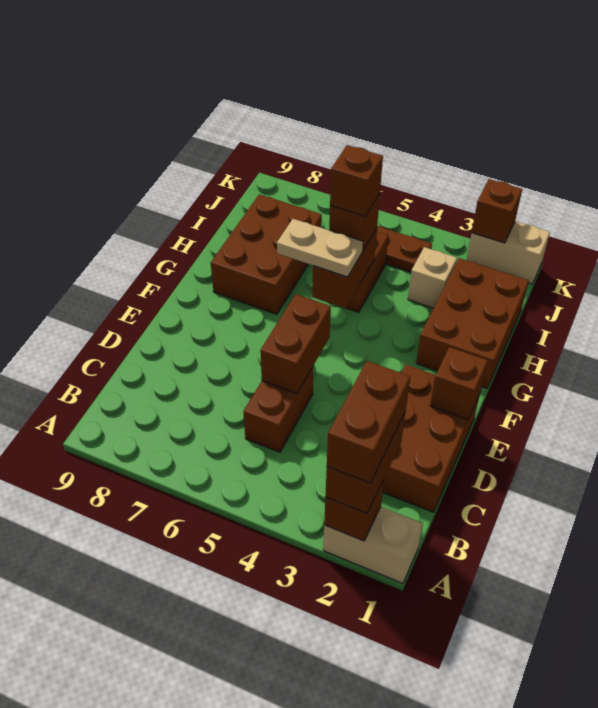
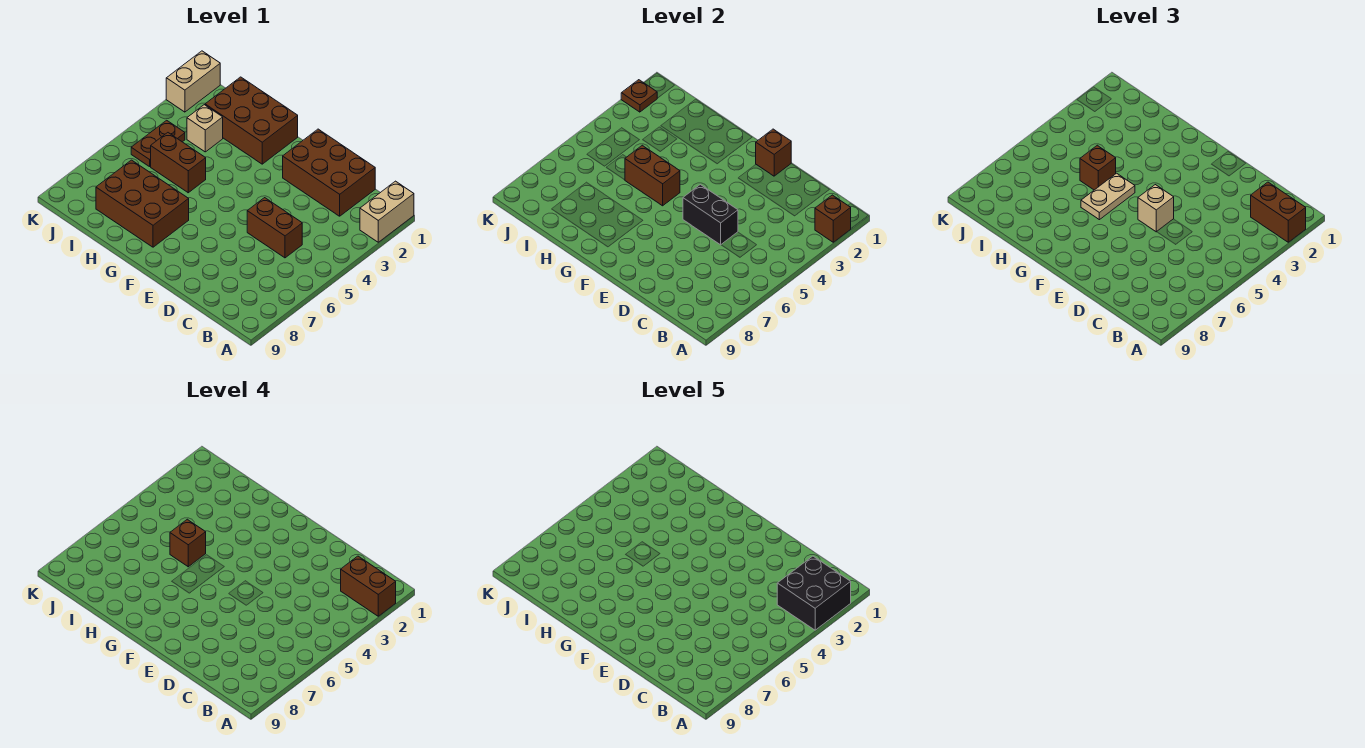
none -> black brick A2:B3 level 5
brown brick D5:E5 level 2 -> black brick D5:E5 level 2
none -> tan brick E5 level 3
brown brick K2 level 2 -> brown plate K2 level 2

